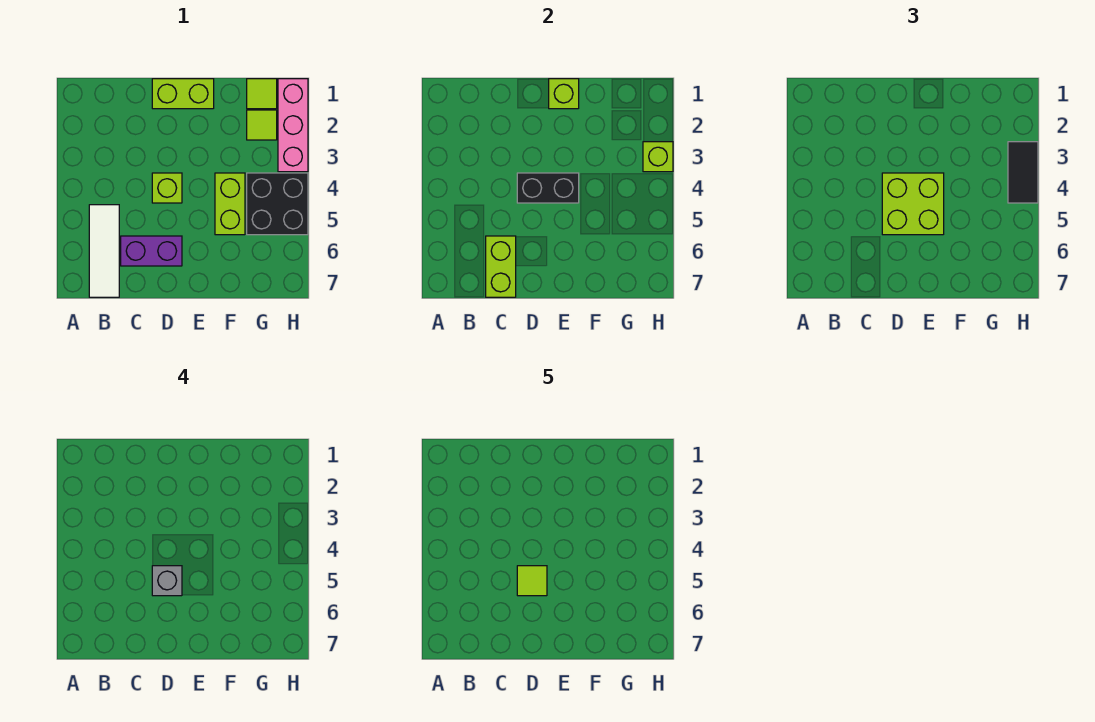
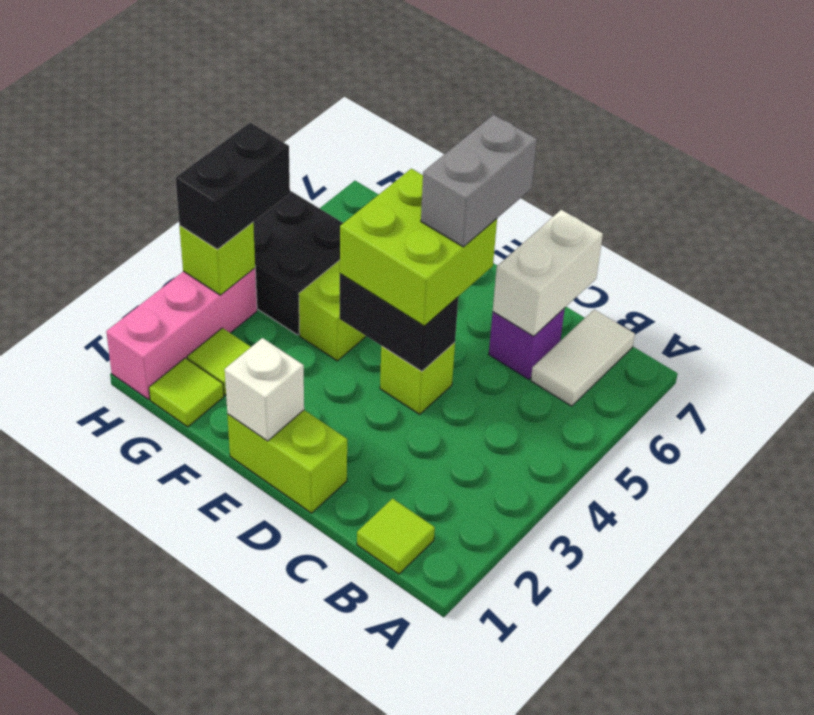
white tile B5:B7 level 1 -> white tile B6:B7 level 1
purple brick C6:D6 level 1 -> purple brick C6 level 1
lime brick C6:C7 level 2 -> white brick C6:C7 level 2
grey brick D5 level 4 -> grey brick D5:D6 level 4
lime tile D5 level 5 -> lime tile B1 level 1
lime brick E1 level 2 -> white brick E1 level 2
black tile H3:H4 level 3 -> black brick H3:H4 level 3

